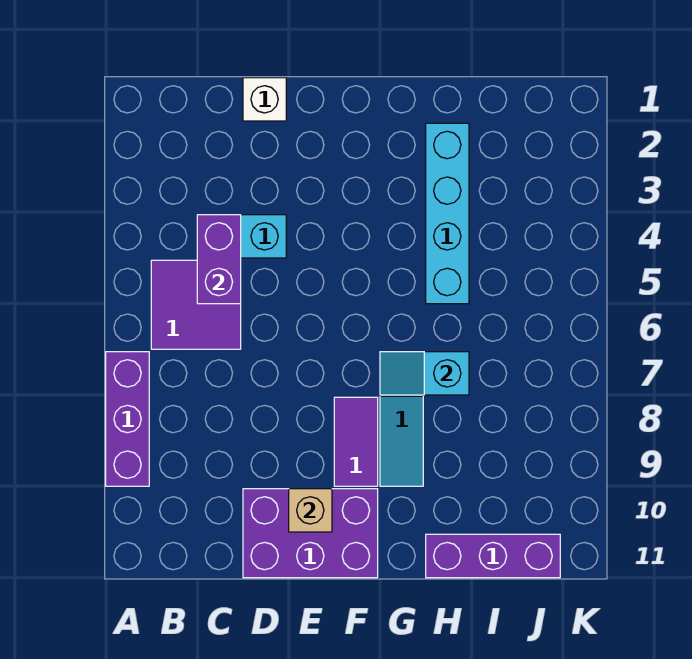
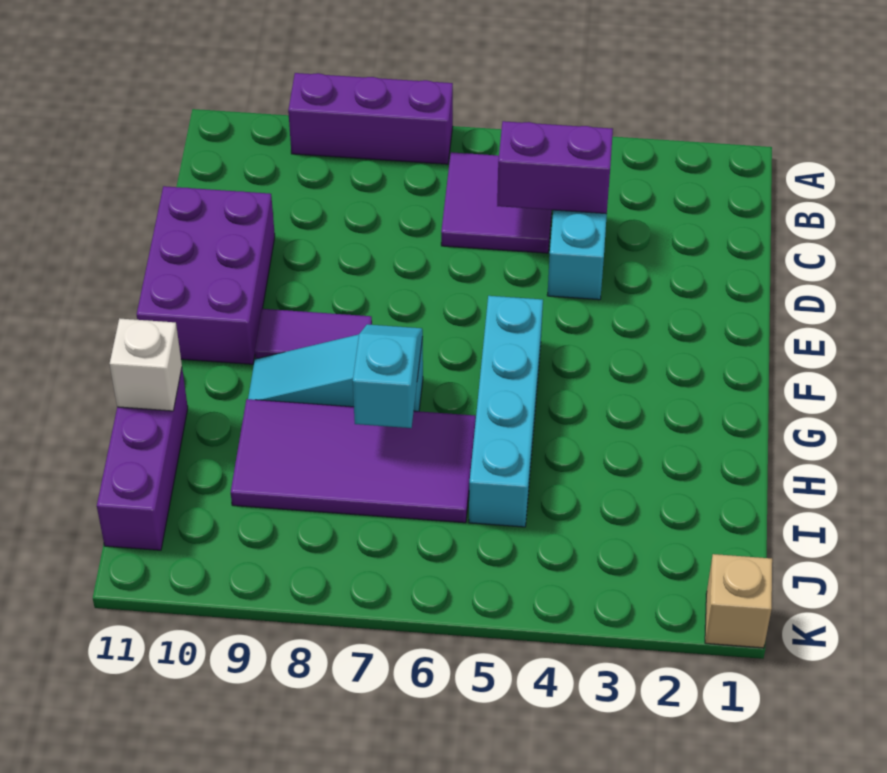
white brick D1 level 1 -> white brick H11 level 2
tan brick E10 level 2 -> tan brick K1 level 1
cyan brick H2:H5 level 1 -> cyan brick F5:I5 level 1
none -> purple tile H6:I9 level 1

